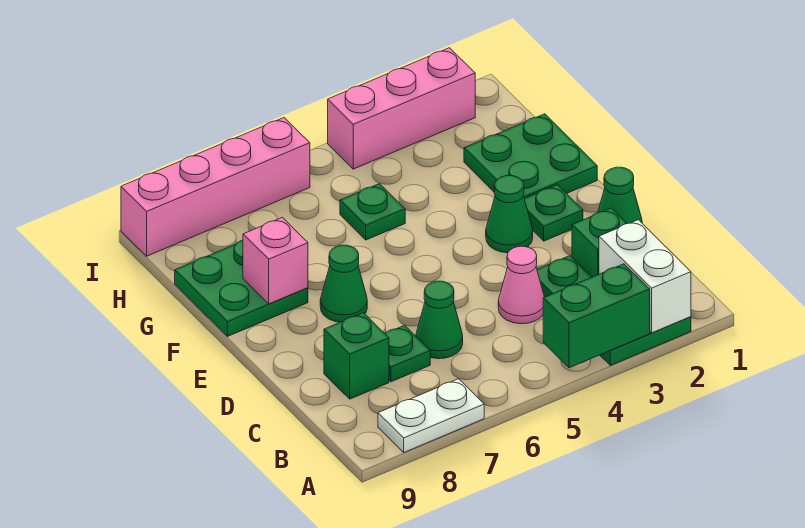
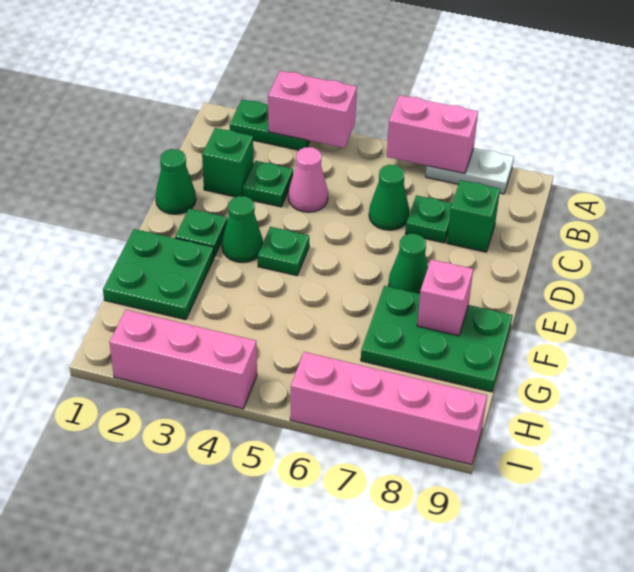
white brick A2:B2 level 2 -> none
green brick A3:A4 level 2 -> pink brick A3:A4 level 2
none -> pink brick A6:A7 level 2
green plate F8:G9 level 1 -> green plate F7:G9 level 1
green plate G5 level 1 -> green plate E4 level 1

